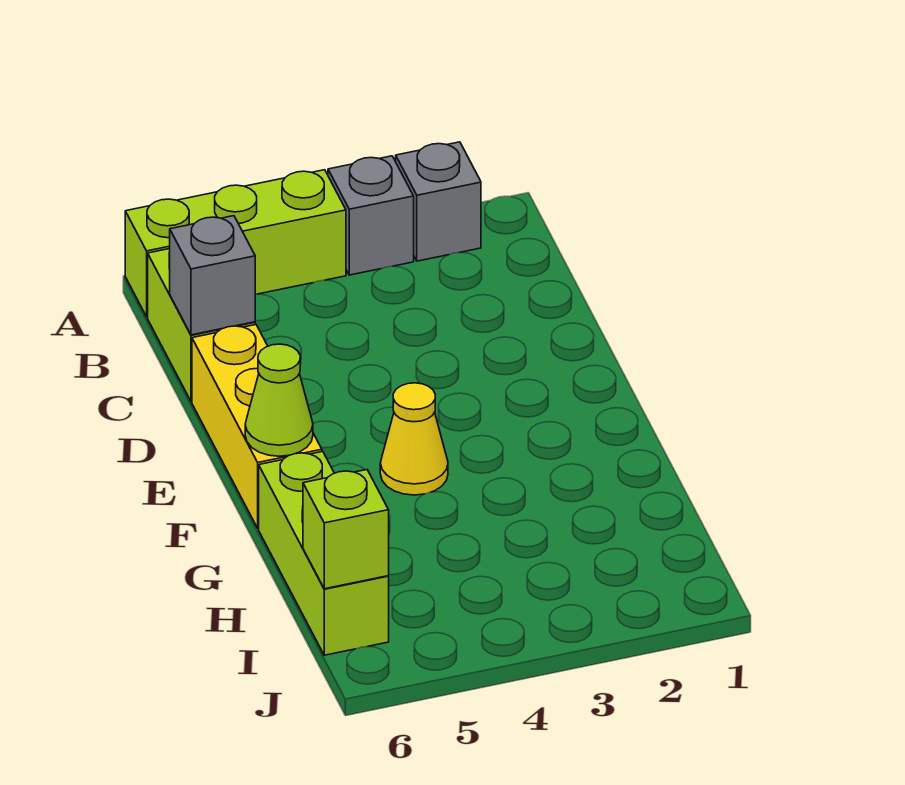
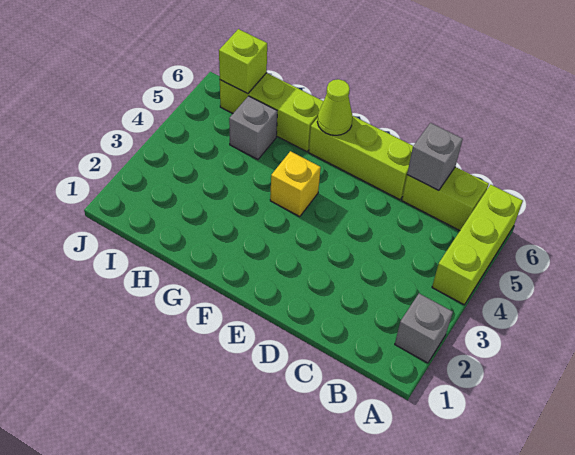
grey brick A3 level 1 -> grey brick H5 level 1
yellow brick D6:F6 level 1 -> lime brick D6:F6 level 1
yellow cone F4 level 1 -> yellow brick F4 level 1

